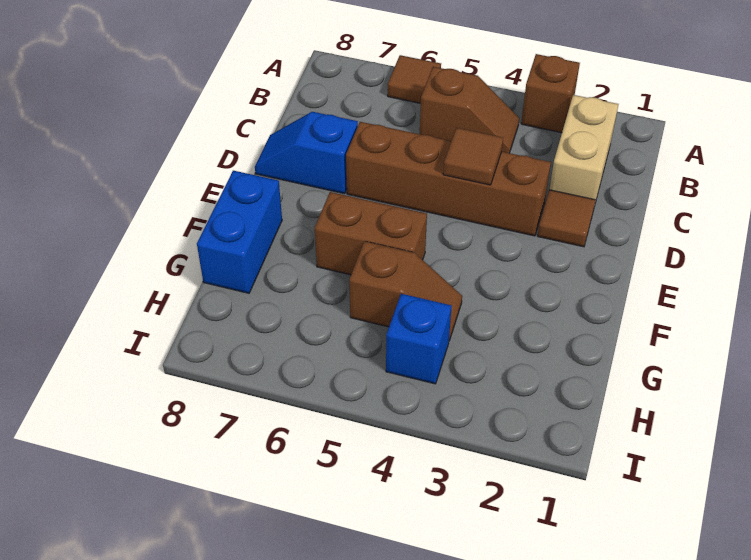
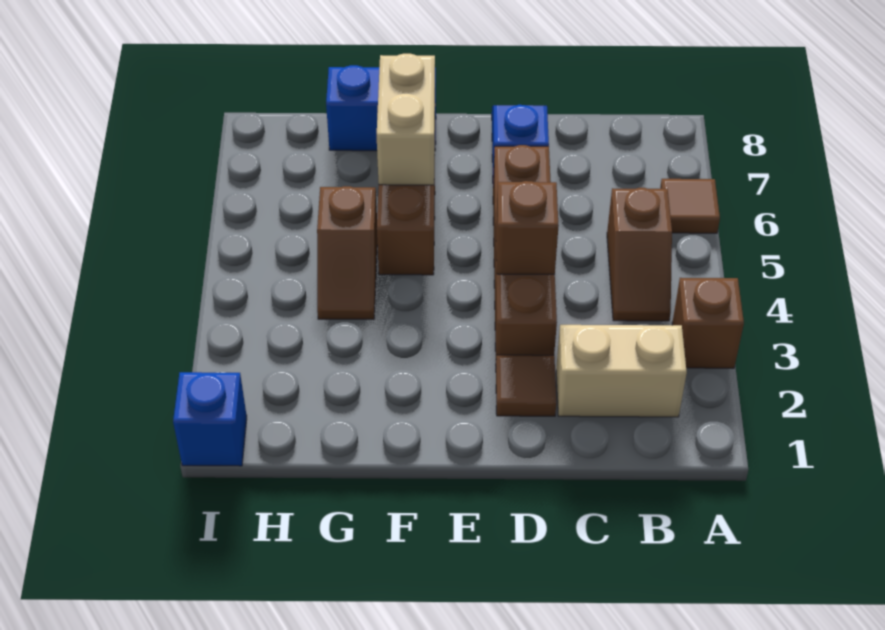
brown tile D4 level 2 -> brown brick D4 level 2
none -> tan brick F6:F7 level 2
blue brick H4 level 1 -> blue brick I1 level 1

